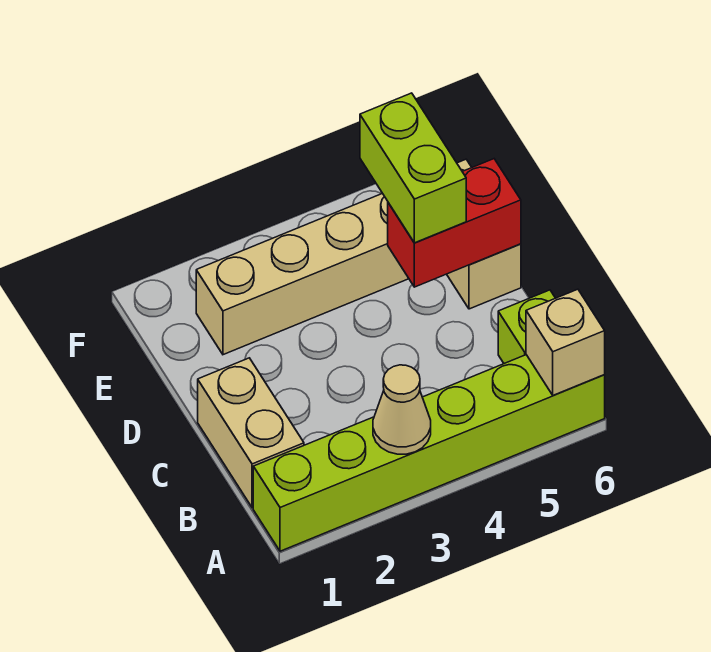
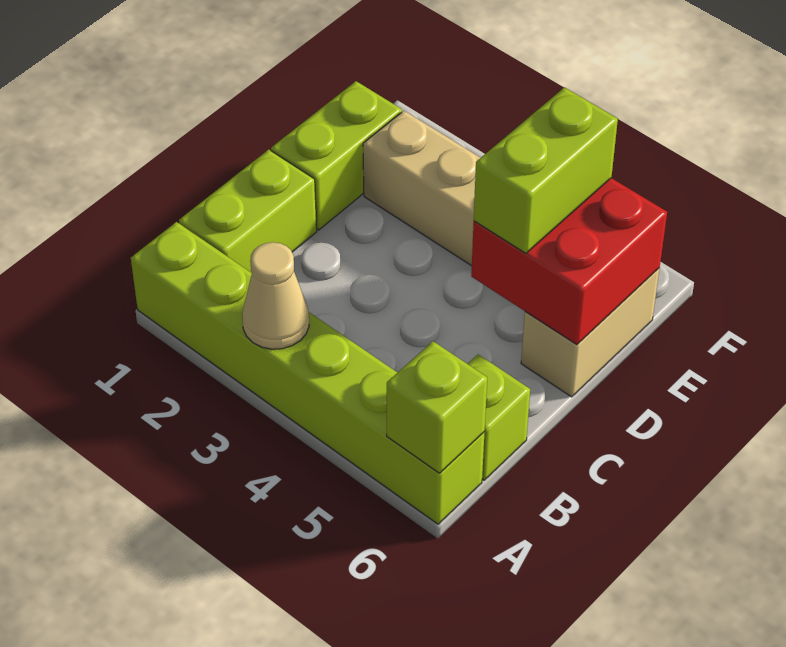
tan brick A6 level 2 -> lime brick A6 level 2
tan brick B1:C1 level 1 -> lime brick B1:C1 level 1
none -> lime brick D1:E1 level 1
red brick D5:D6 level 2 -> red brick D5:E6 level 2

